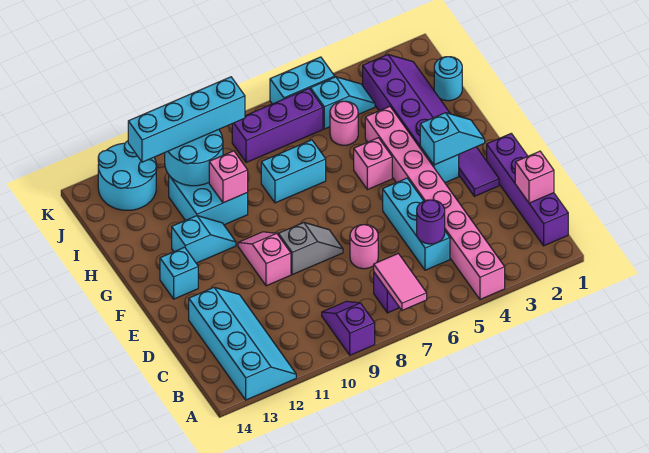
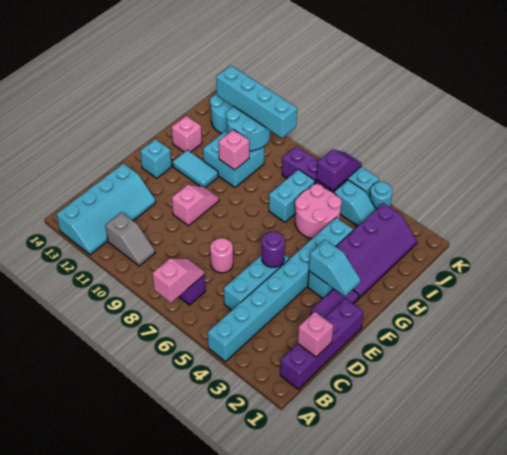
pink brick A4:H4 level 1 -> cyan brick A4:H4 level 1
pink tile A7:B7 level 2 -> pink slope A7:B7 level 2 top A
purple slope A9:B9 level 1 top A -> purple slope J6:K6 level 2 top J
purple round brick C5 level 2 -> purple round brick E5 level 2
grey slope E8:E9 level 1 top 9 -> grey slope B10:B11 level 1 top 11
pink brick G5 level 1 -> pink brick H13 level 1
cyan slope G11:G12 level 1 top 12 -> cyan tile G11:G12 level 1
cyan brick H7:H8 level 1 -> cyan brick H7:I7 level 1
cyan round brick I1 level 1 -> cyan round brick K4 level 1
pink round brick I5 level 1 -> pink round brick H5:I6 level 1

